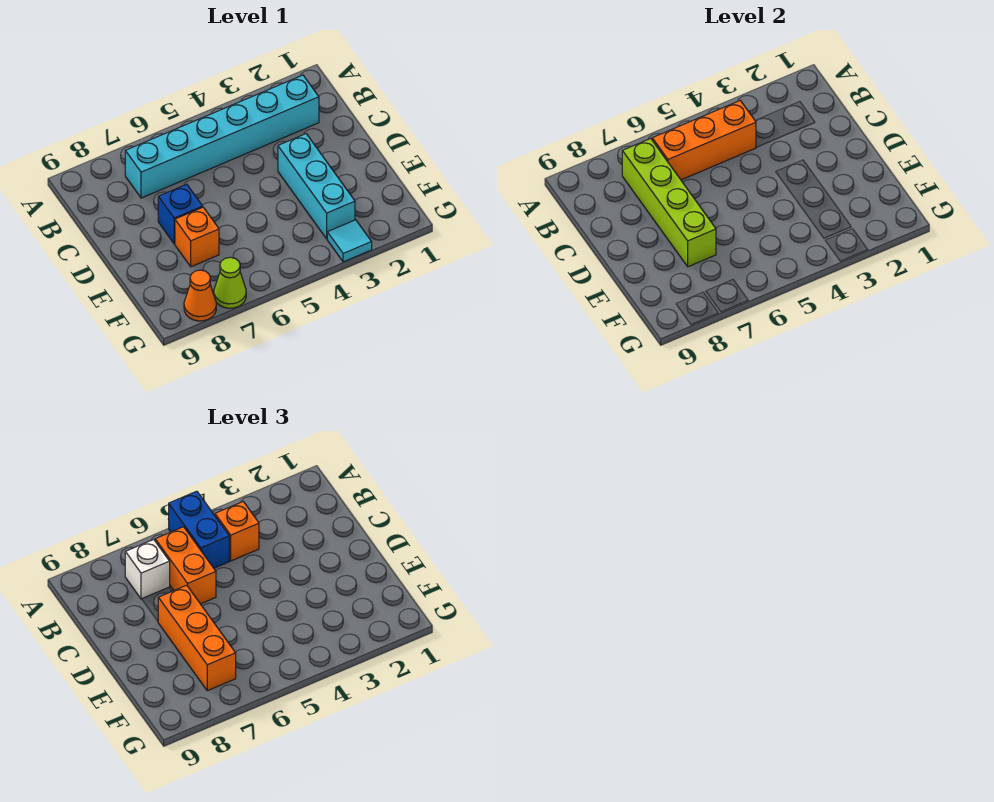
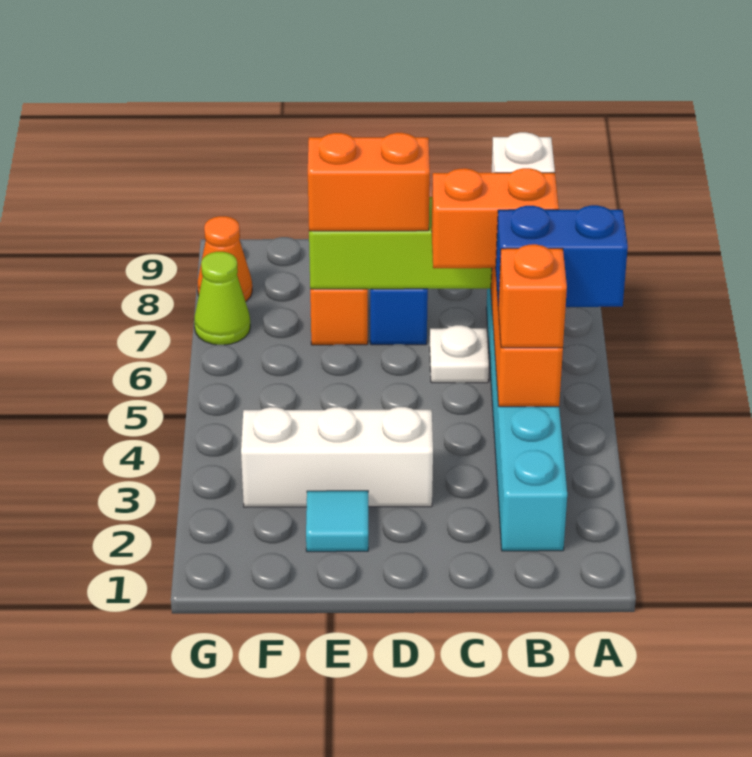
none -> white plate C6 level 1
cyan brick D3:F3 level 1 -> white brick D3:F3 level 1
orange brick D7:F7 level 3 -> orange brick D7:E7 level 3
cyan tile G3 level 1 -> cyan tile E2 level 1

